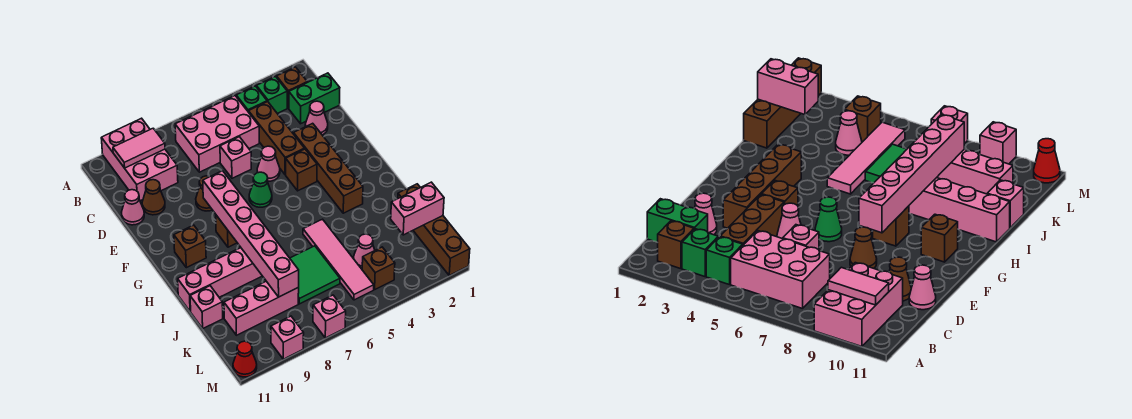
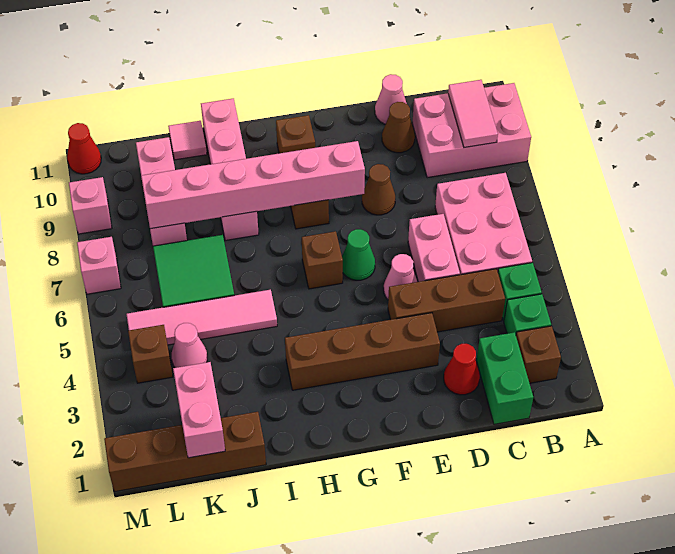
pink cone D2 level 1 -> red cone D2 level 1
pink brick D6 level 1 -> pink brick D5:D6 level 1
brown brick F4 level 1 -> brown brick G6 level 1
pink brick J11 level 1 -> pink tile J11 level 1

